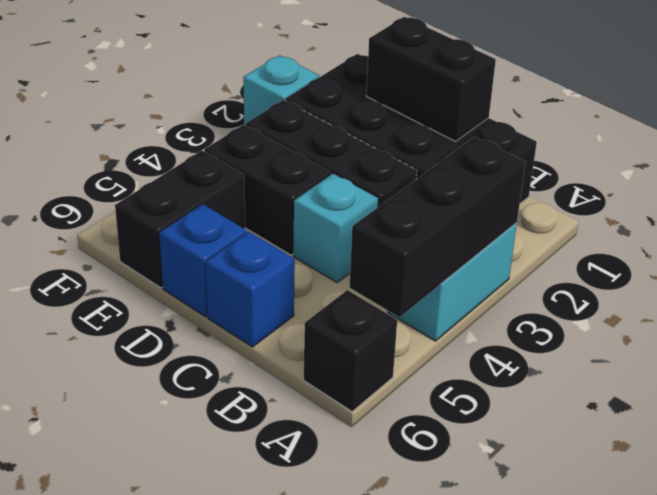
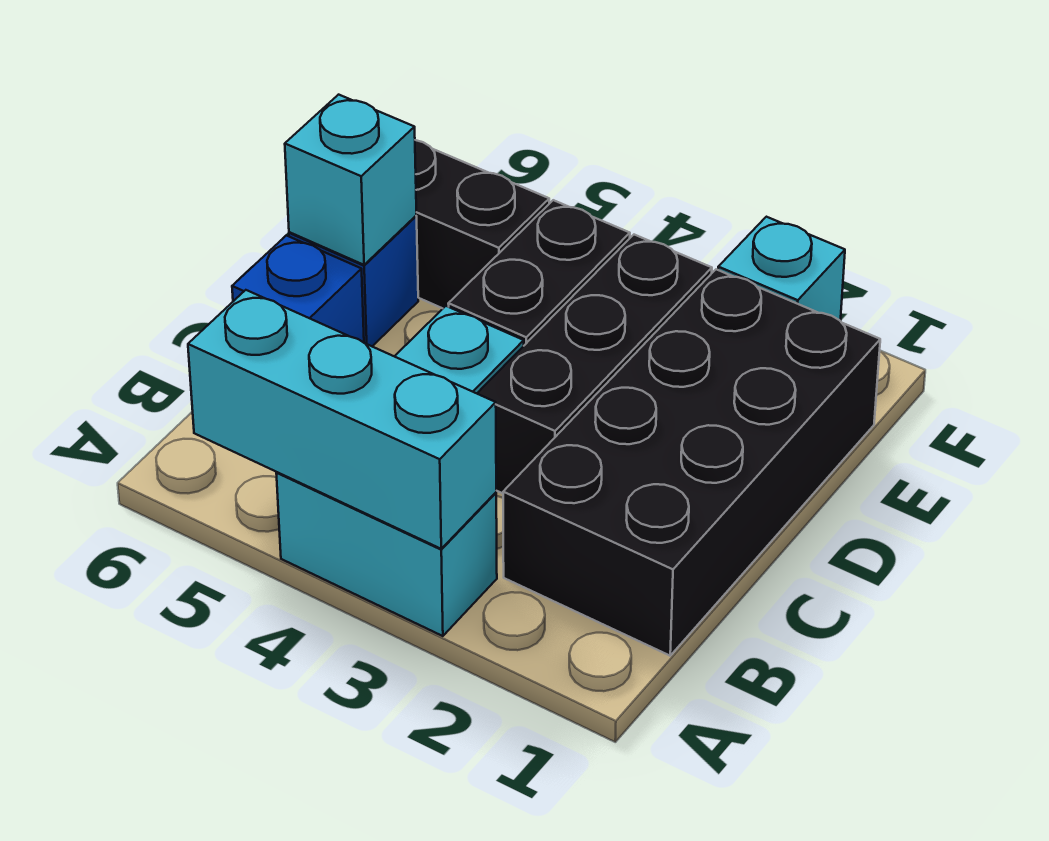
black brick A3:A5 level 2 -> cyan brick A3:A5 level 2
black brick A6 level 1 -> none
black brick C1:D1 level 2 -> none
none -> cyan brick D6 level 2

